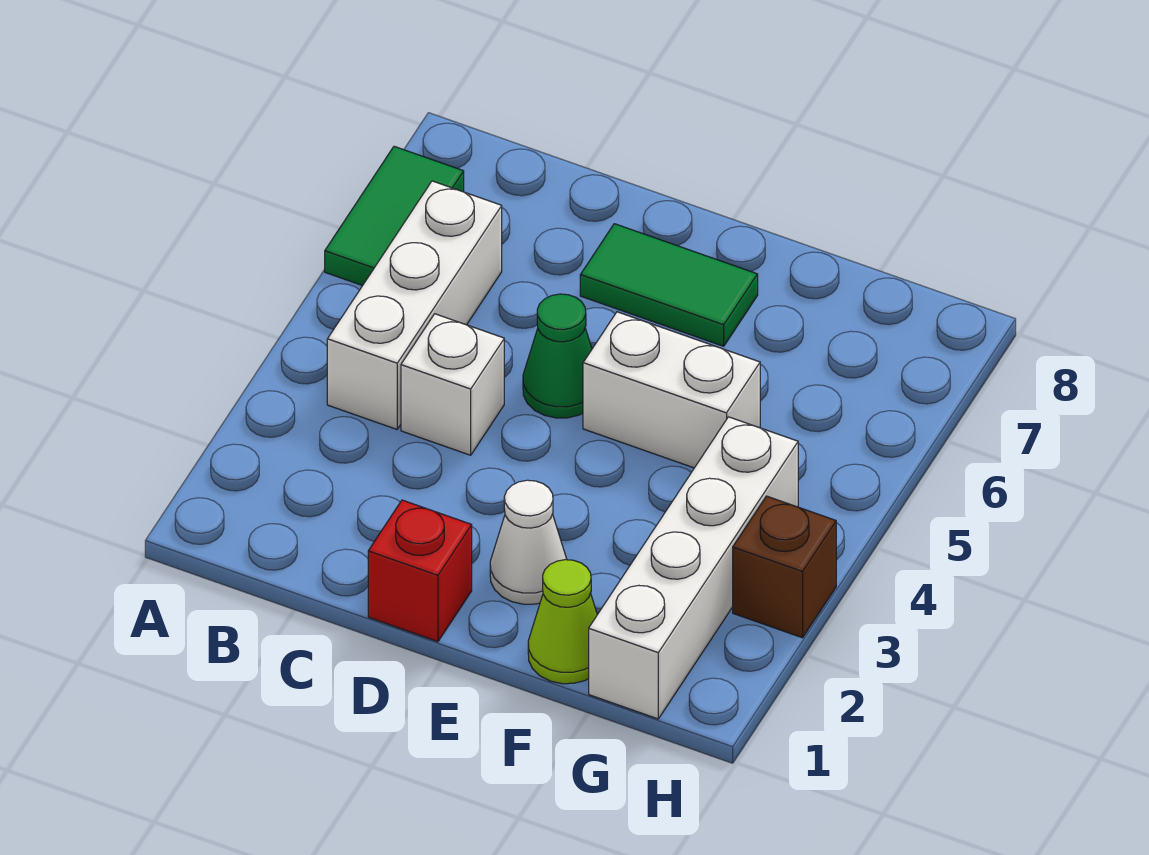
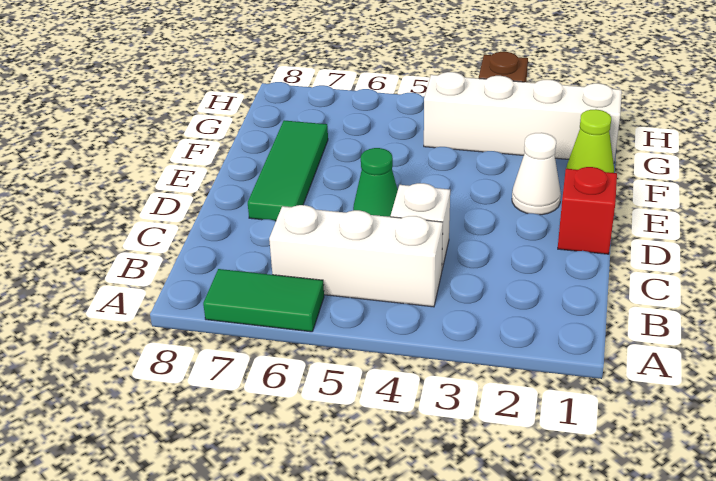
green tile D7:E7 level 1 -> green tile D7:F7 level 1
white brick E5:F5 level 1 -> none

